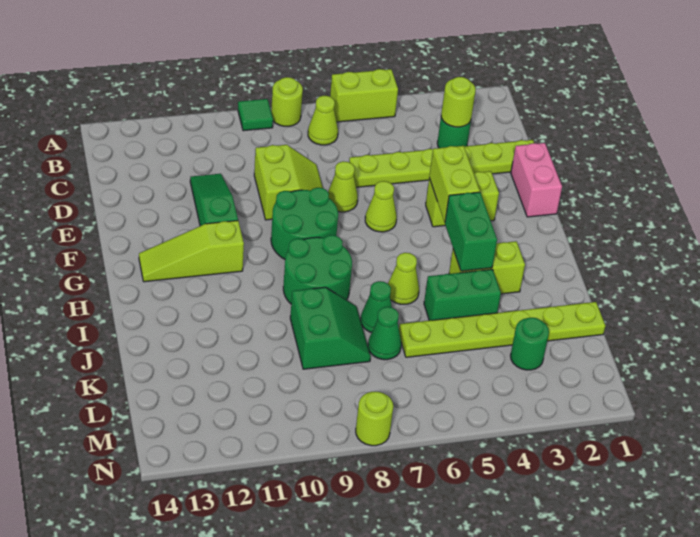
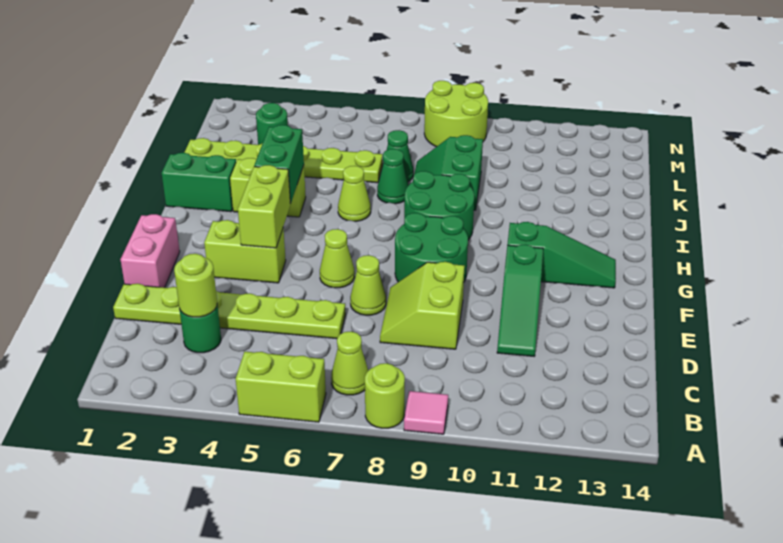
green tile A9 level 1 -> pink tile A9 level 1
lime slope G11:G13 level 1 top 11 -> green slope G11:G13 level 1 top 11
green brick J4:J5 level 1 -> green brick I1:I2 level 1
lime round brick N8 level 1 -> lime round brick M8:N9 level 1

